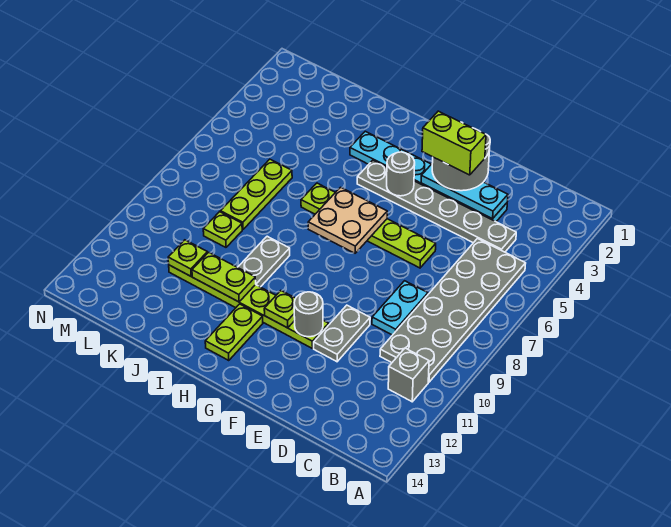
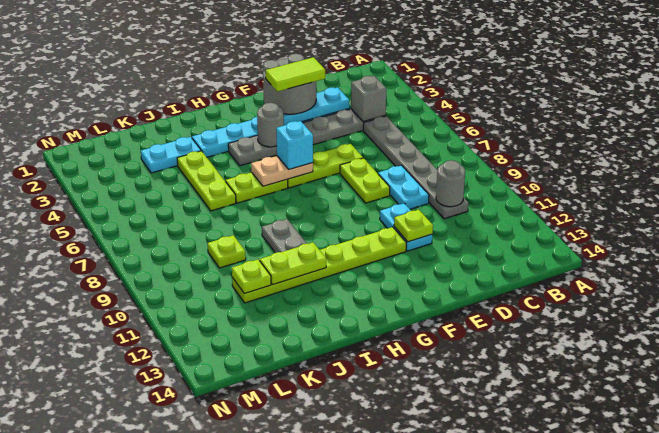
grey plate B5:C10 level 1 -> grey plate C5:C10 level 1
grey brick B11 level 1 -> grey brick C4 level 2
lime brick E3:F3 level 4 -> lime tile E3:F3 level 4
grey plate E10:E11 level 1 -> cyan plate E10:E11 level 1
grey round brick F11 level 2 -> grey round brick C10 level 2
tan plate G6:H7 level 2 -> tan plate G6:H6 level 2
none -> cyan brick G6 level 3
lime plate G11 level 2 -> lime plate E11 level 2
lime plate H12:H13 level 1 -> lime plate E7:E8 level 1
none -> cyan plate J3:K3 level 1
lime plate K6:K8 level 1 -> lime plate J4:J6 level 1

